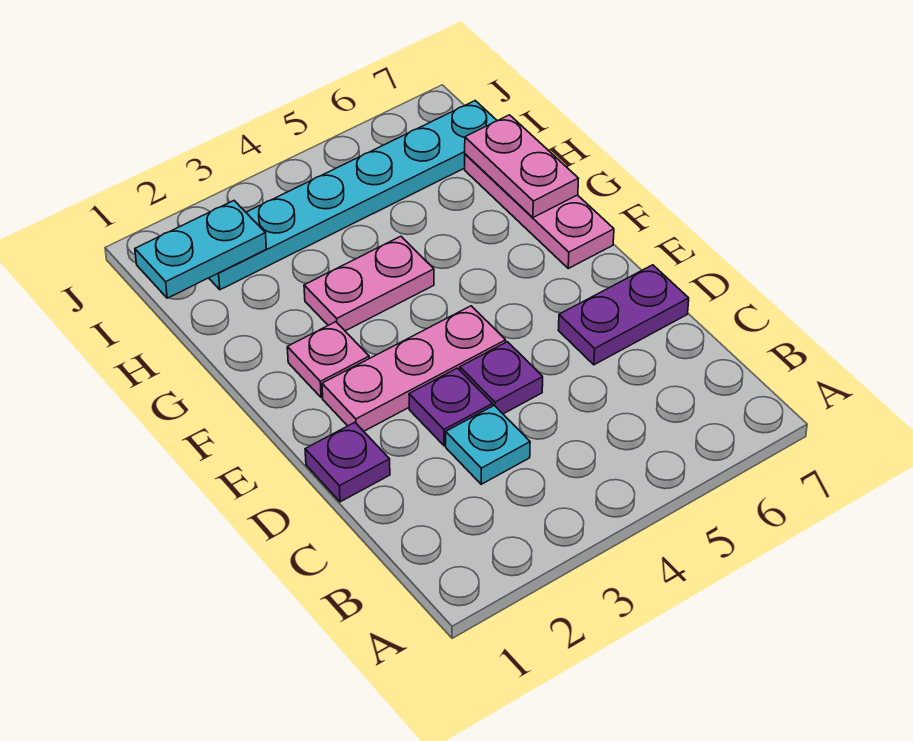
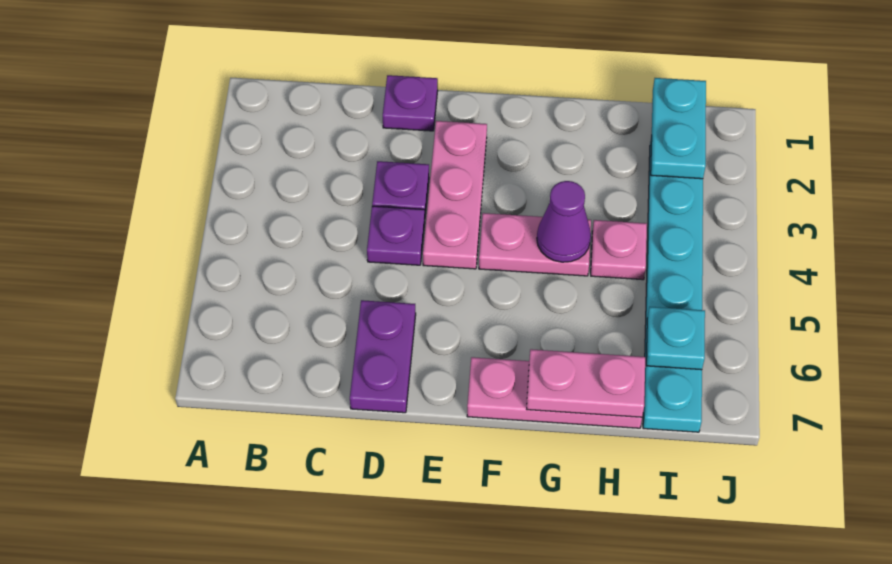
cyan plate C3 level 1 -> cyan plate I6 level 2
pink plate F2 level 1 -> pink plate H4 level 1
pink plate G3:G4 level 1 -> pink plate F4:G4 level 1
none -> purple cone G4 level 2

